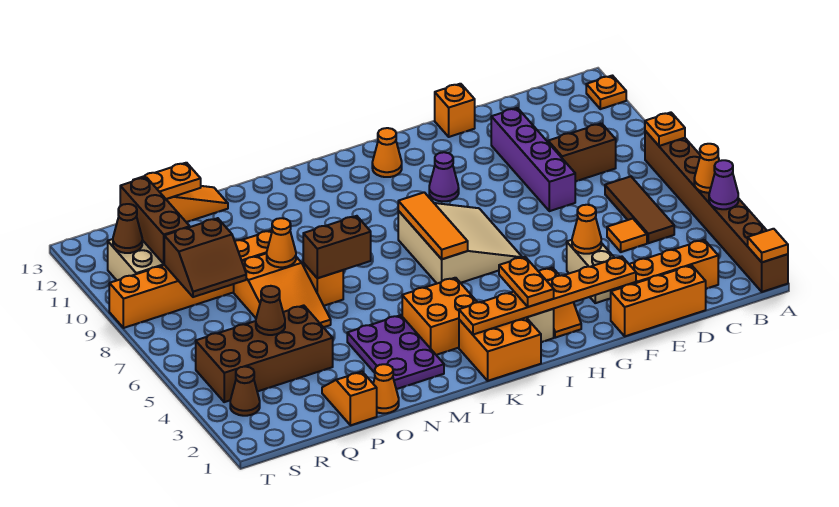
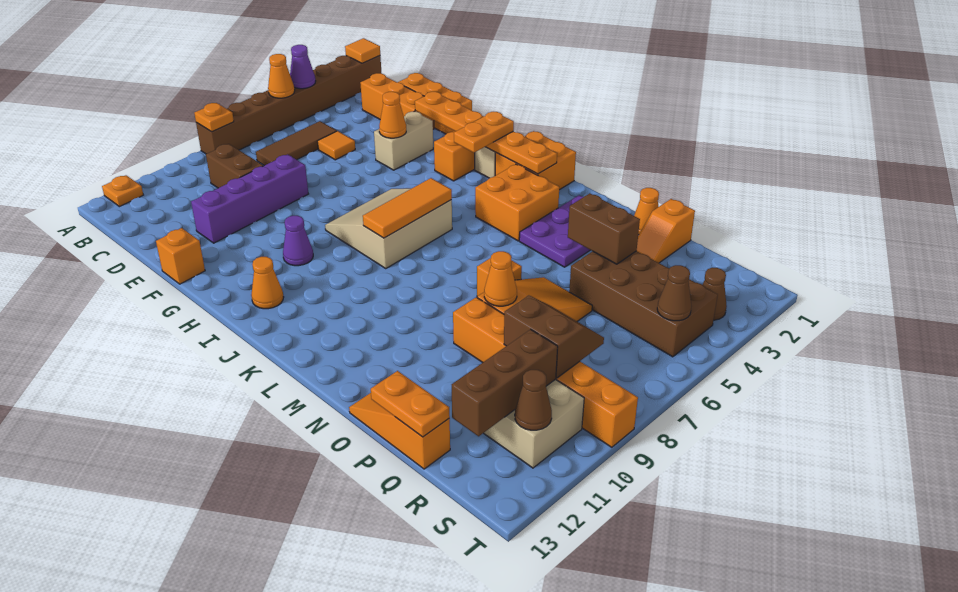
brown brick M7:N7 level 2 -> brown brick O4:P4 level 2
brown cone Q5 level 2 -> brown cone S5 level 2

